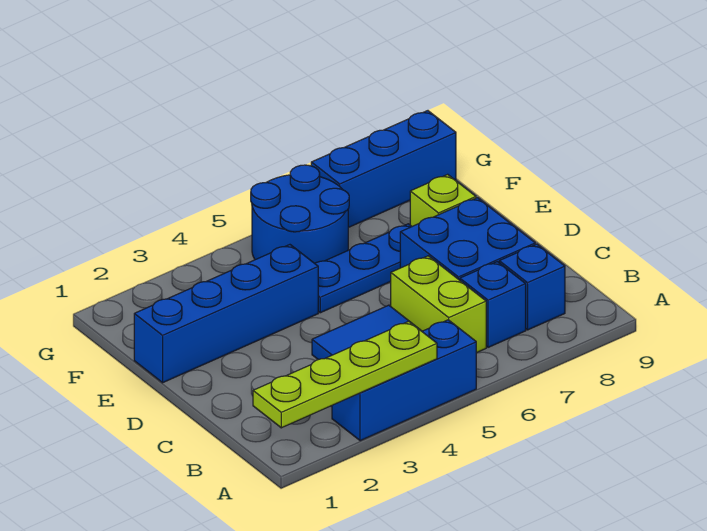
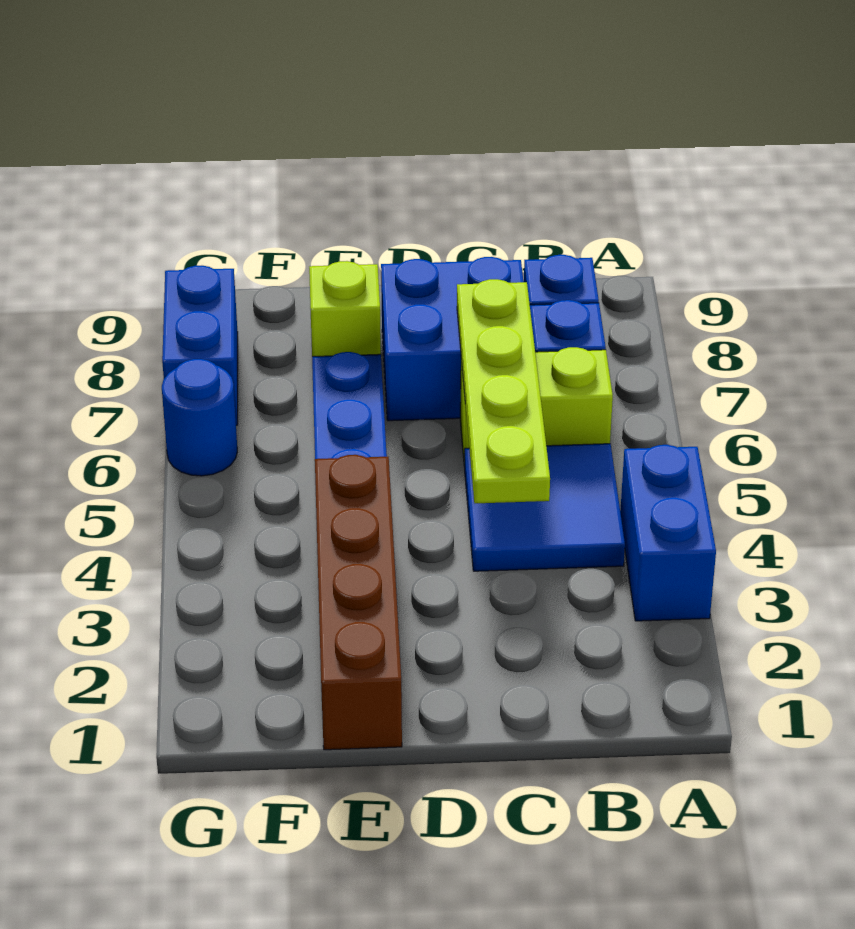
lime plate A1:A4 level 2 -> lime plate C4:C7 level 2
blue brick A3:A5 level 1 -> blue brick A3:A4 level 1
blue brick E1:E4 level 1 -> brown brick E1:E4 level 1
blue round brick F5:G6 level 1 -> blue round brick G6 level 1
blue brick G7:G9 level 1 -> blue brick G7:G8 level 1

